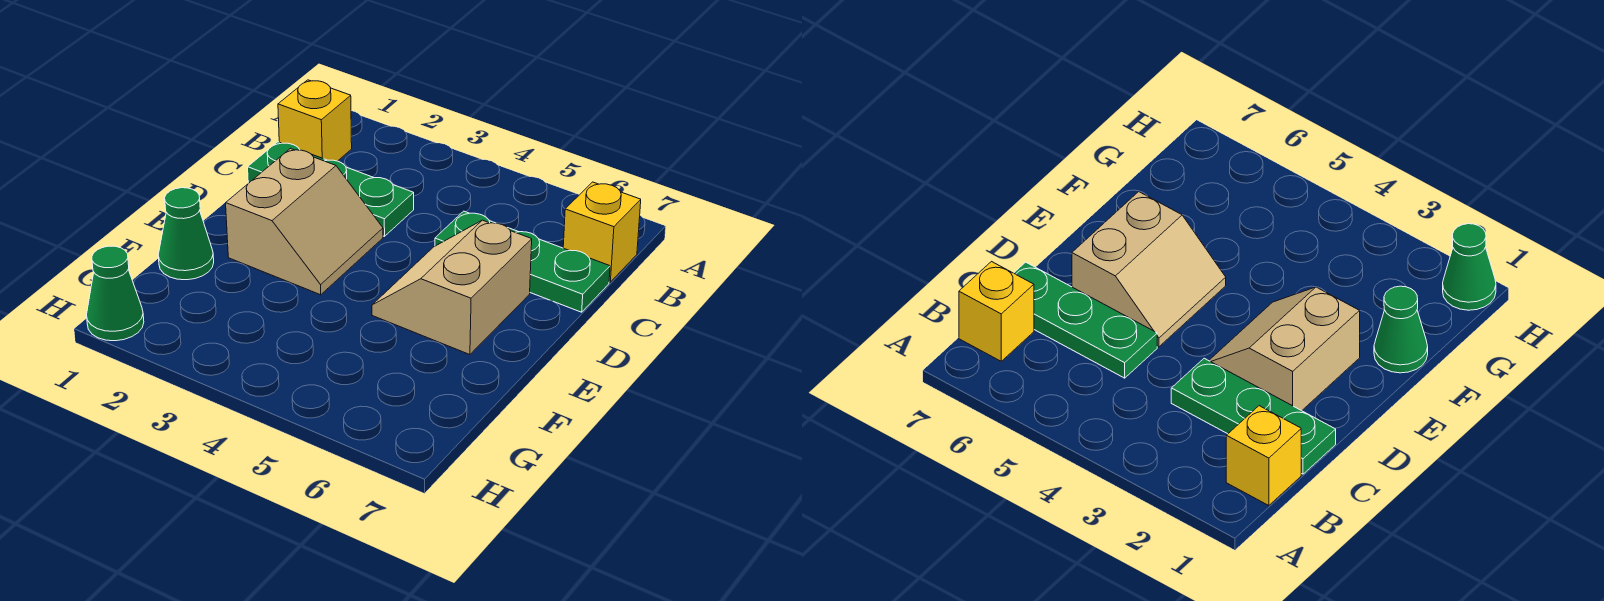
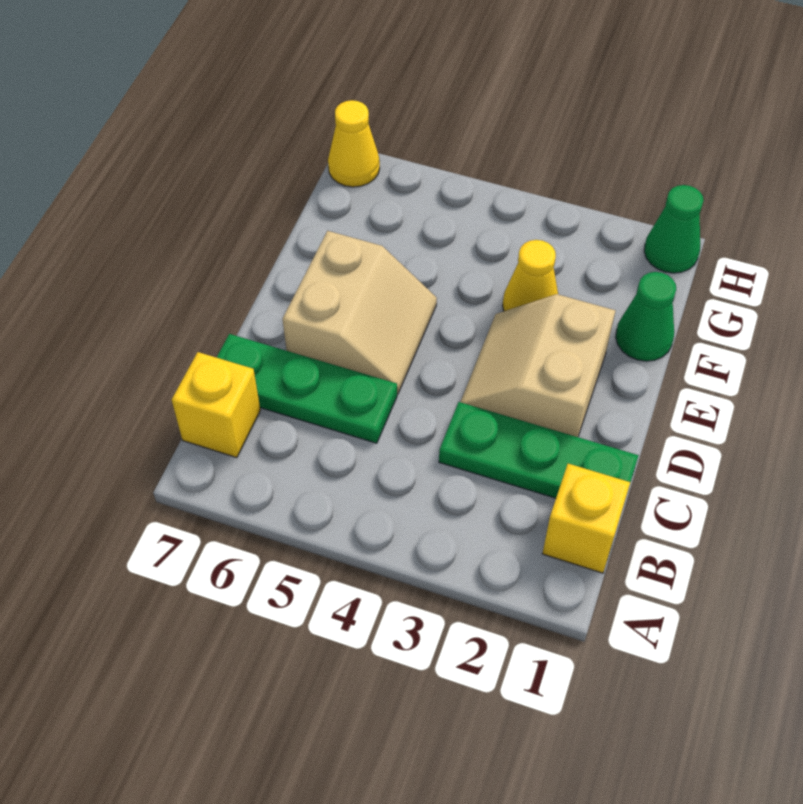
none -> yellow cone F3 level 1
none -> yellow cone H7 level 1

